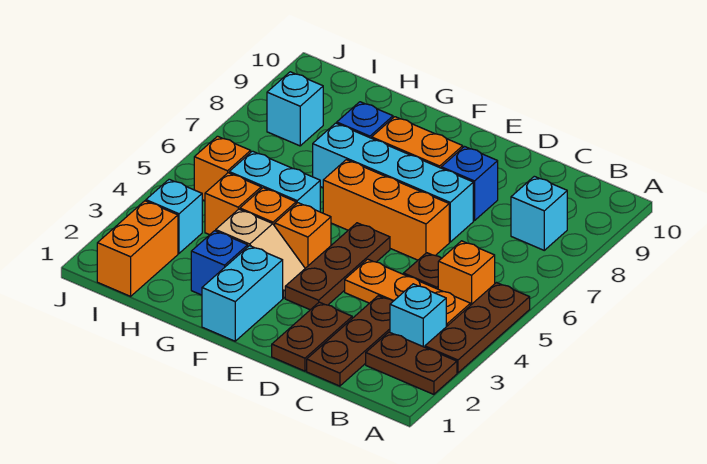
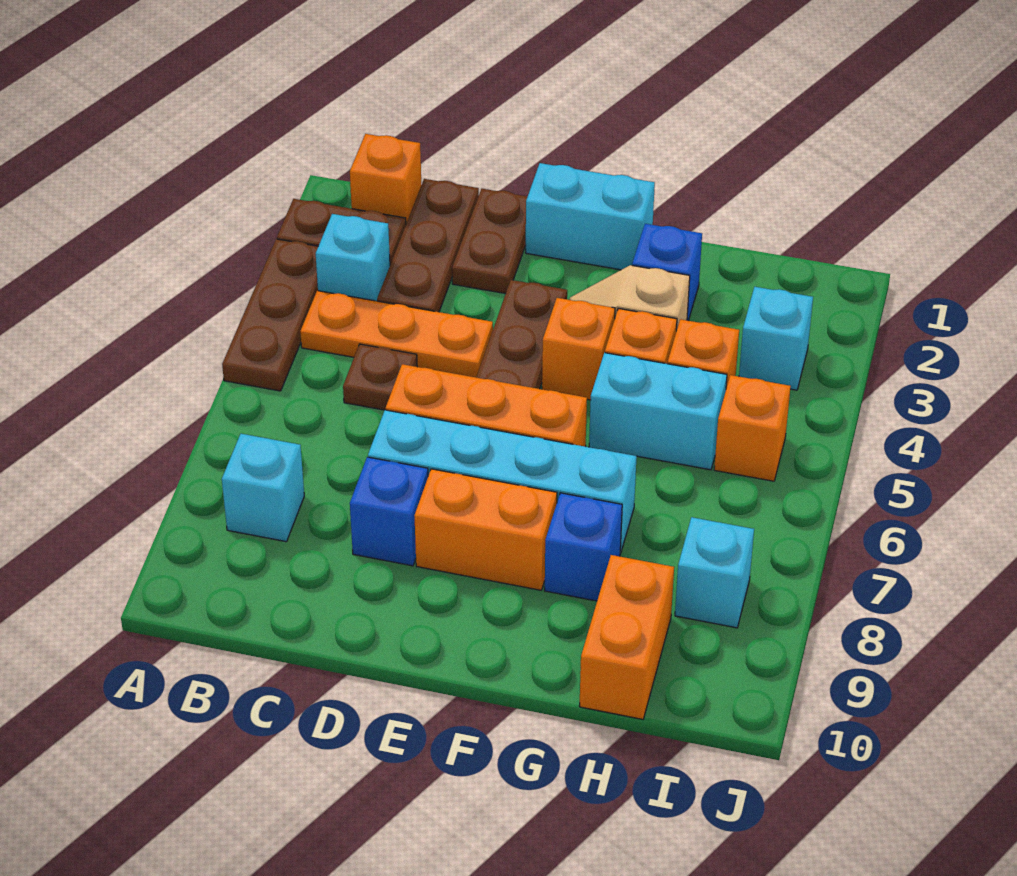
orange brick B5 level 1 -> orange brick B1 level 1
cyan brick F1:F2 level 1 -> cyan brick E1:F1 level 1
orange brick I1:I2 level 1 -> orange brick H9:H10 level 1

